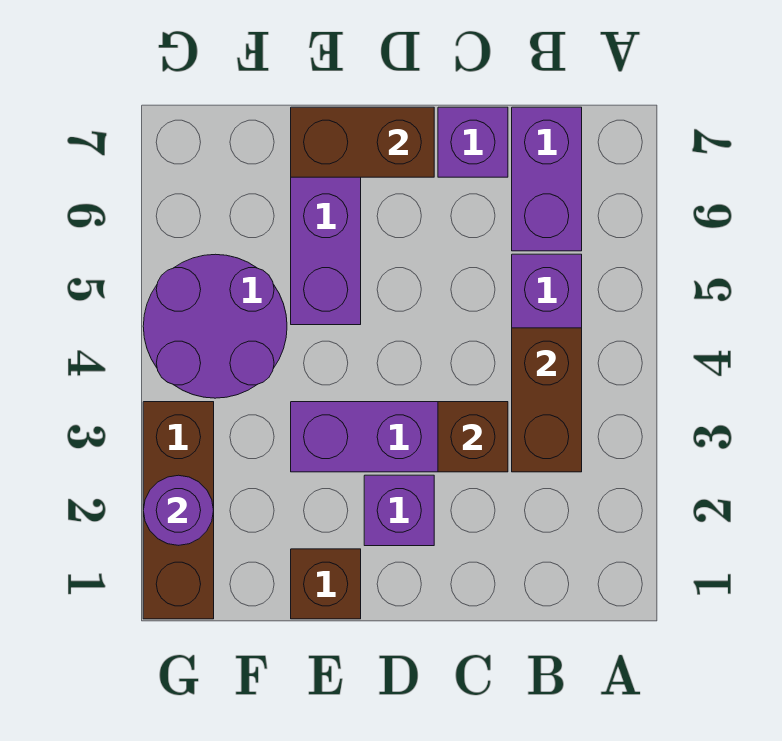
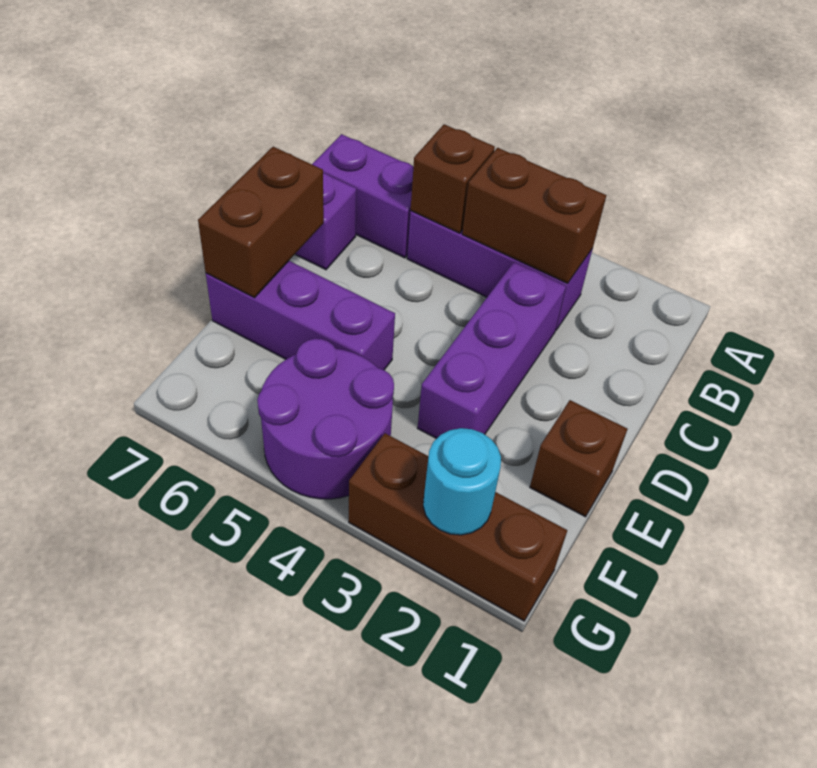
brown brick C3 level 2 -> brown brick B5 level 2
purple brick D2 level 1 -> none
purple round brick G2 level 2 -> cyan round brick G2 level 2

